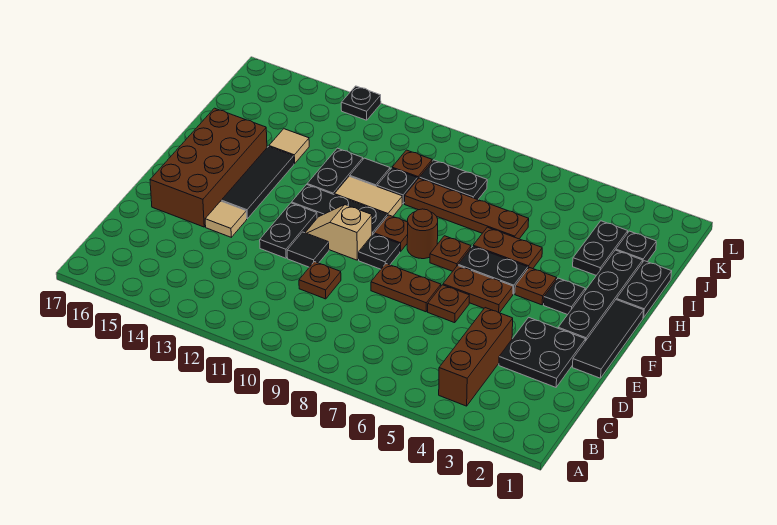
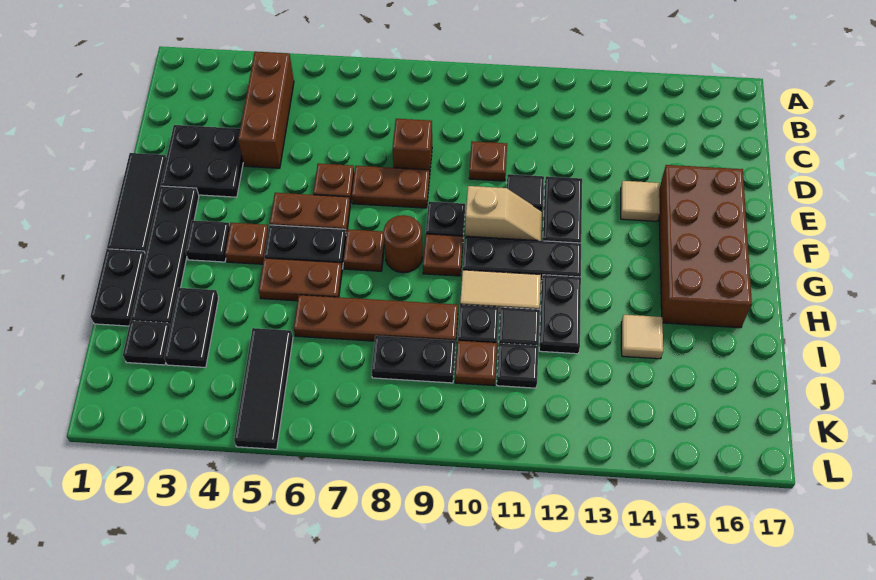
none -> brown brick D8 level 1
black tile F14:H14 level 1 -> black tile J5:L5 level 1
black plate L13 level 1 -> black plate J11 level 1

